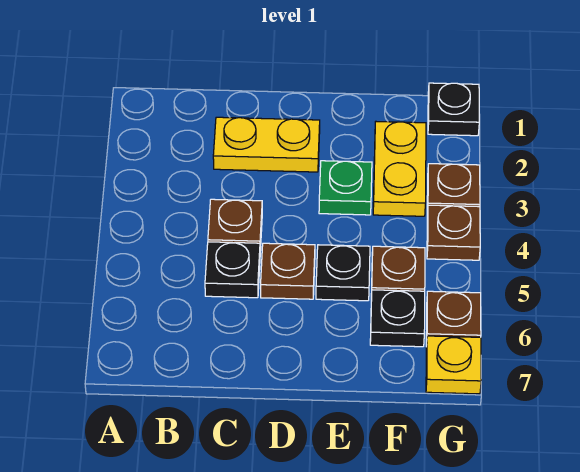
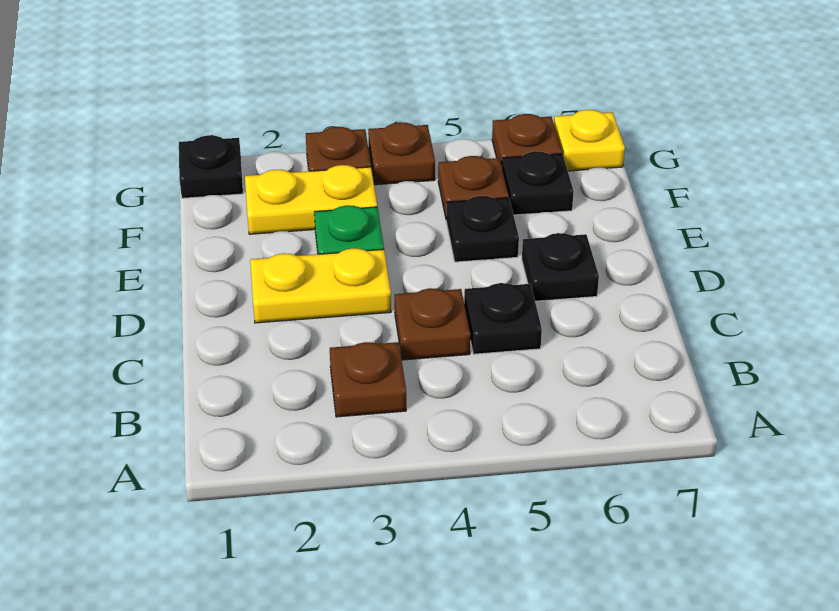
yellow plate C2:D2 level 1 -> yellow plate D2:D3 level 1
brown plate D5 level 1 -> brown plate B3 level 1
none -> black plate D6 level 1

